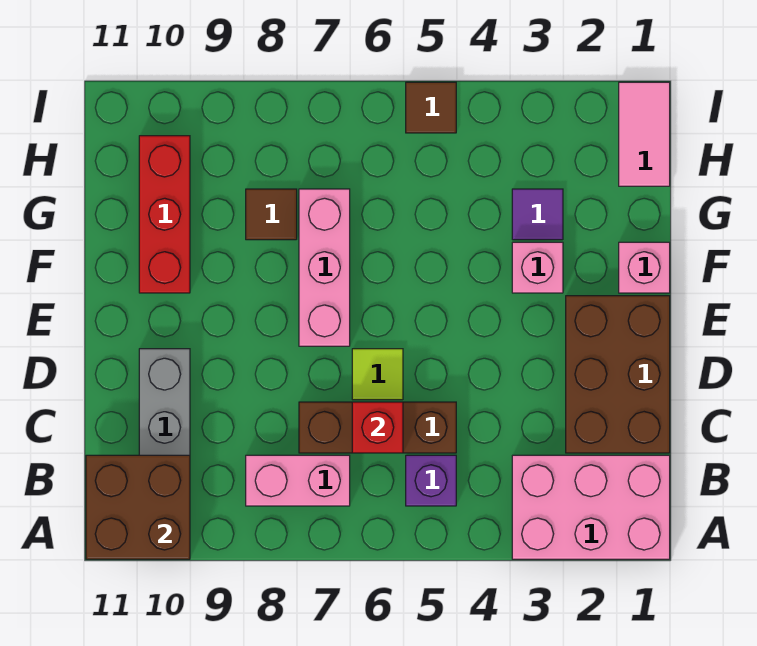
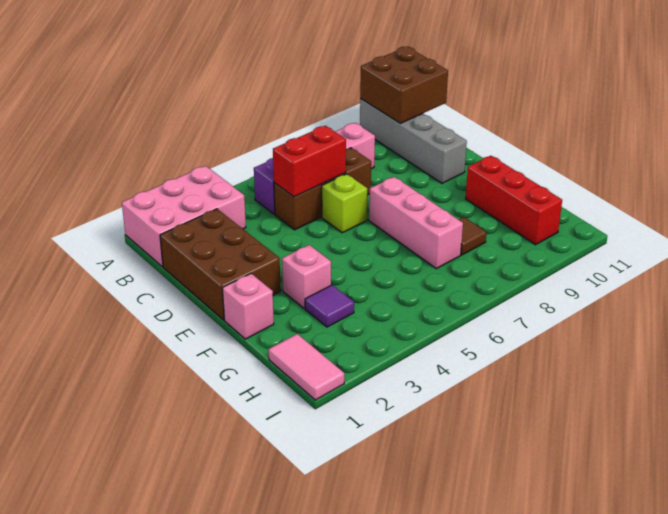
red brick C6 level 2 -> red brick C5:C6 level 2
lime tile D6 level 1 -> lime brick D6 level 1
brown tile I5 level 1 -> none

